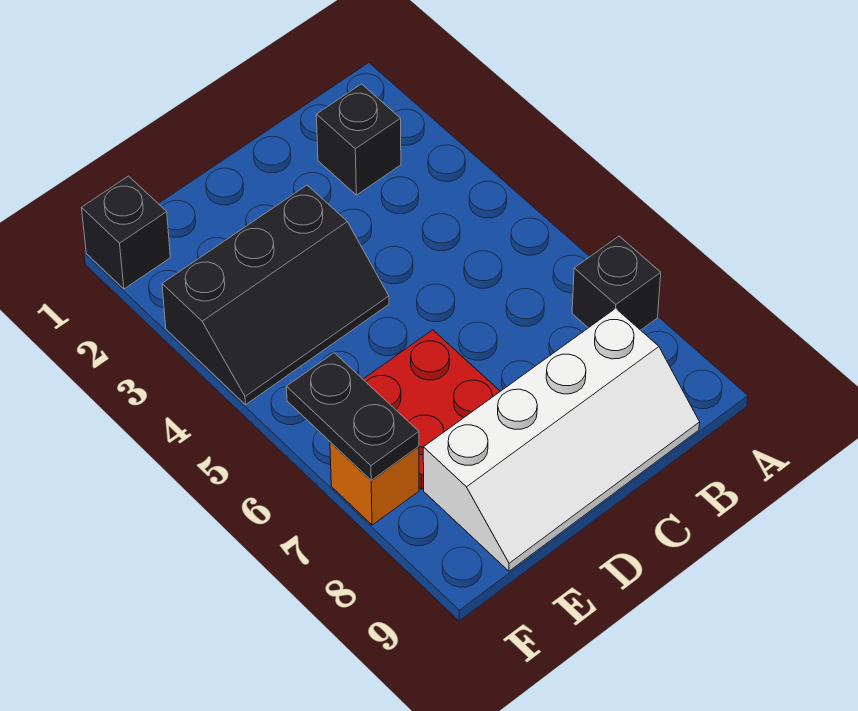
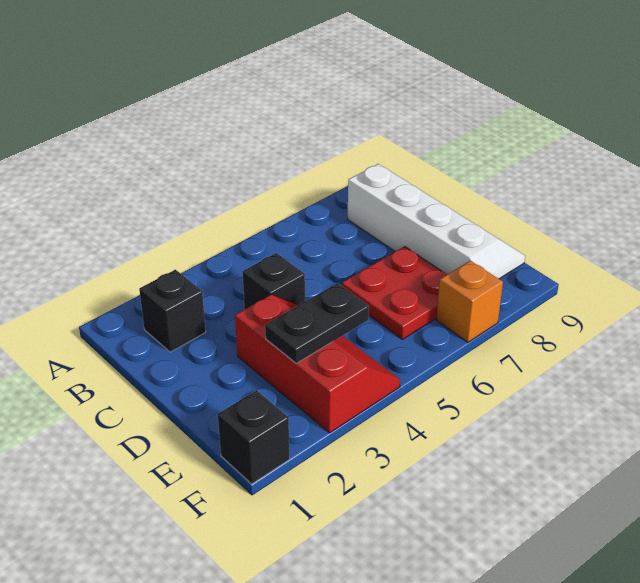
black brick A7 level 1 -> black brick C4 level 1
black slope D3:F4 level 1 top 3 -> red slope D3:F4 level 1 top 3
black plate F6:F7 level 2 -> black plate E3:E4 level 2

